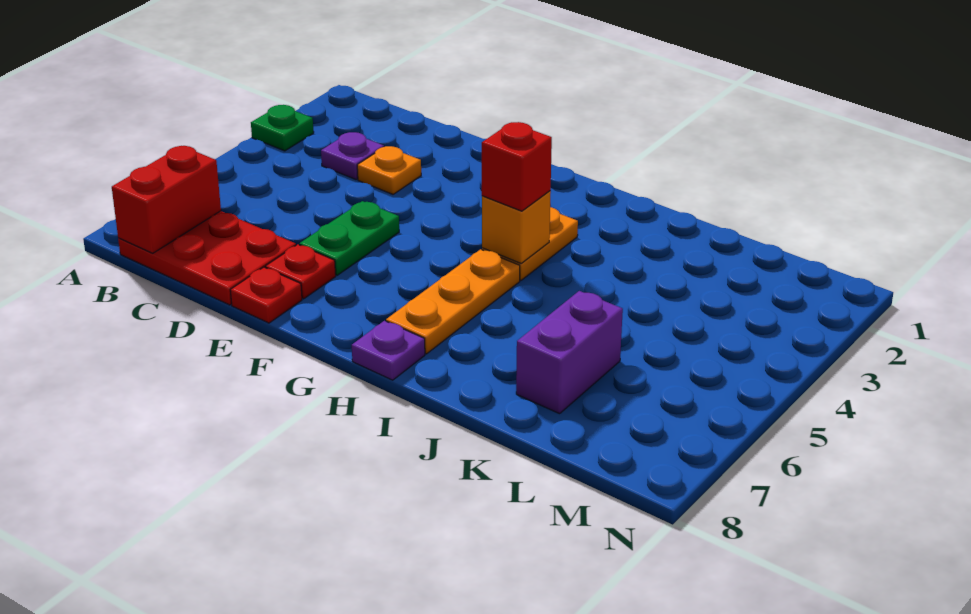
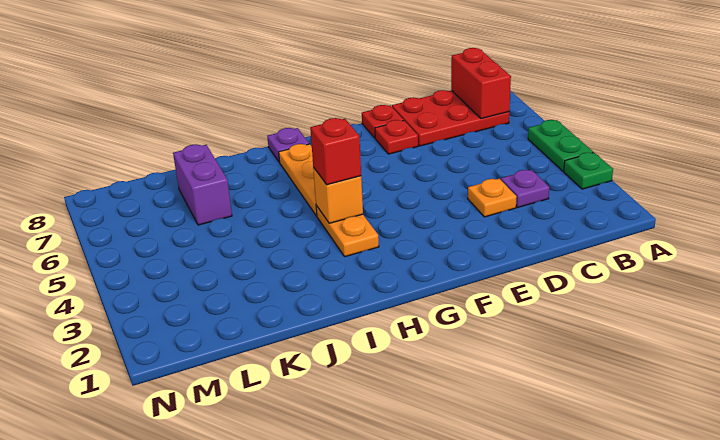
green plate E5:E6 level 1 -> green plate A4:A5 level 1

